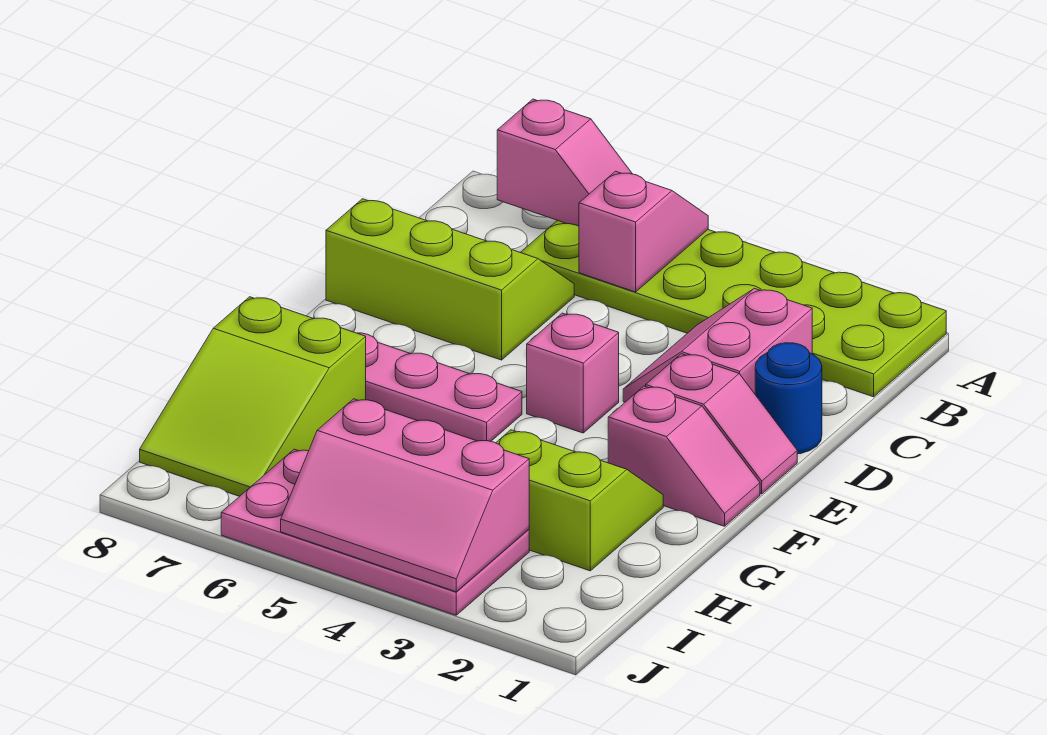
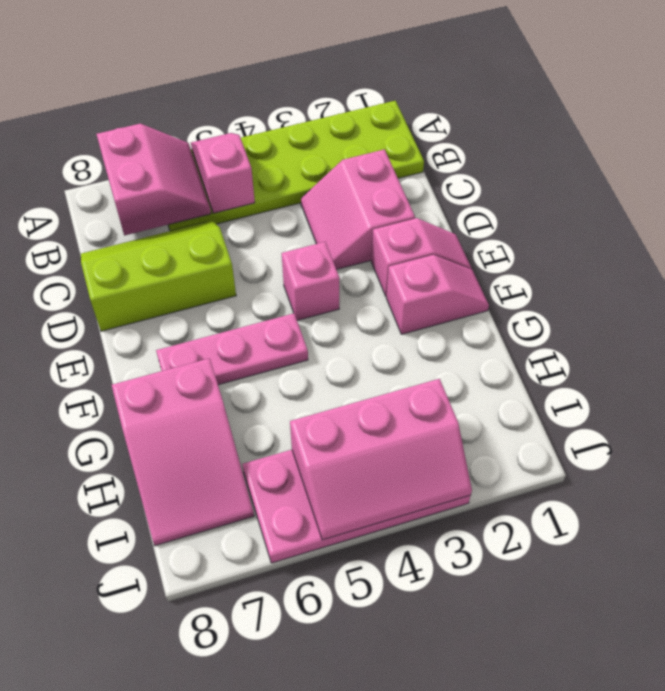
pink slope A6:A7 level 2 top 7 -> pink slope A6:B7 level 2 top 7
blue round brick D1 level 1 -> none
lime slope G2:H3 level 1 top H -> none
lime slope G7:I8 level 1 top G -> pink slope G7:I8 level 1 top G

